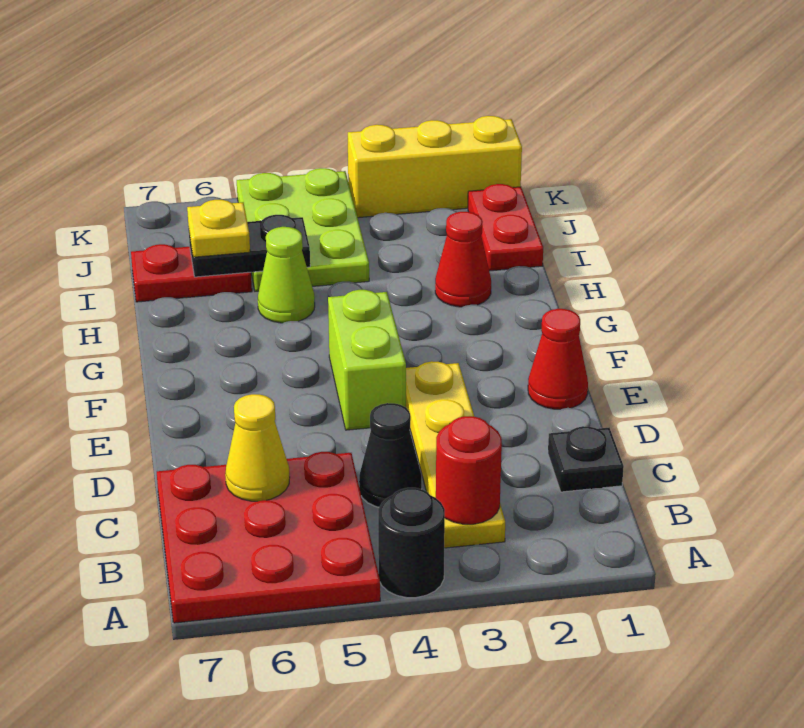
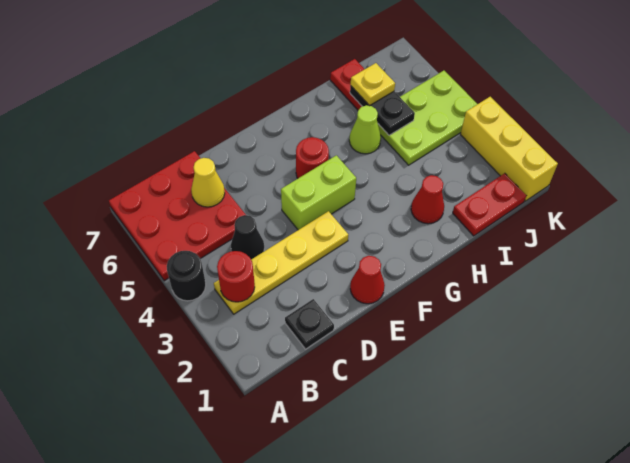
none -> red round brick F5 level 1

